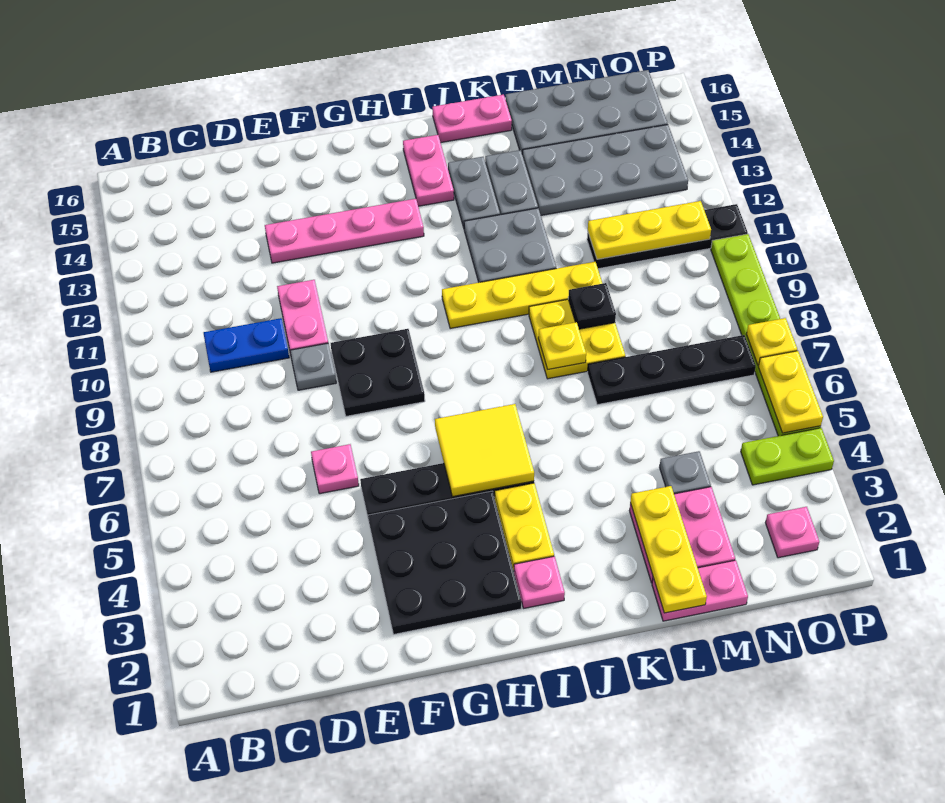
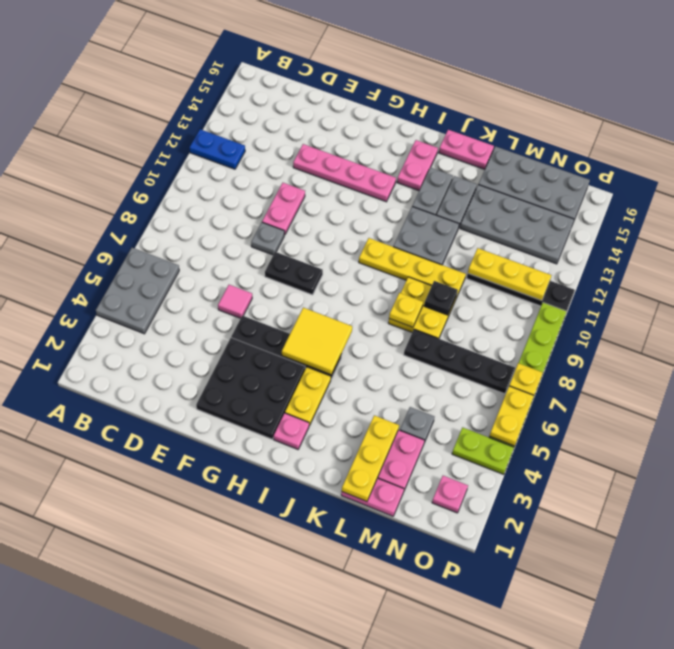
none -> grey plate A4:B6 level 1
blue plate C10:D10 level 1 -> blue plate A12:B12 level 1
pink plate E6 level 1 -> pink tile E6 level 1
black plate F8:G9 level 1 -> black plate F8:G8 level 1

